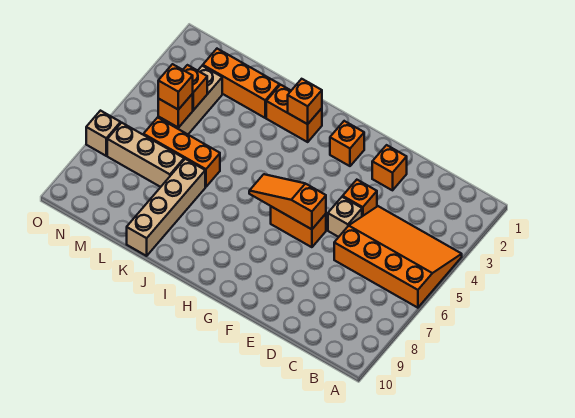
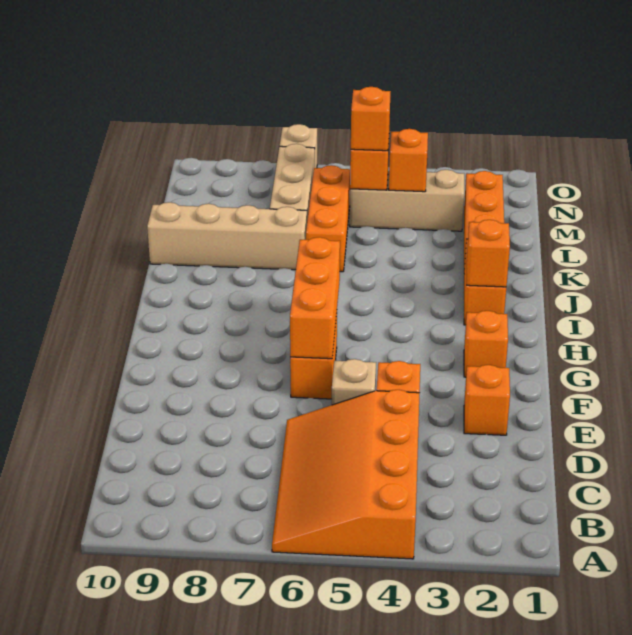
orange slope A4:D6 level 1 top 6 -> orange slope A4:D6 level 1 top 4
orange slope F6:H6 level 2 top F -> orange brick F6:H6 level 2

